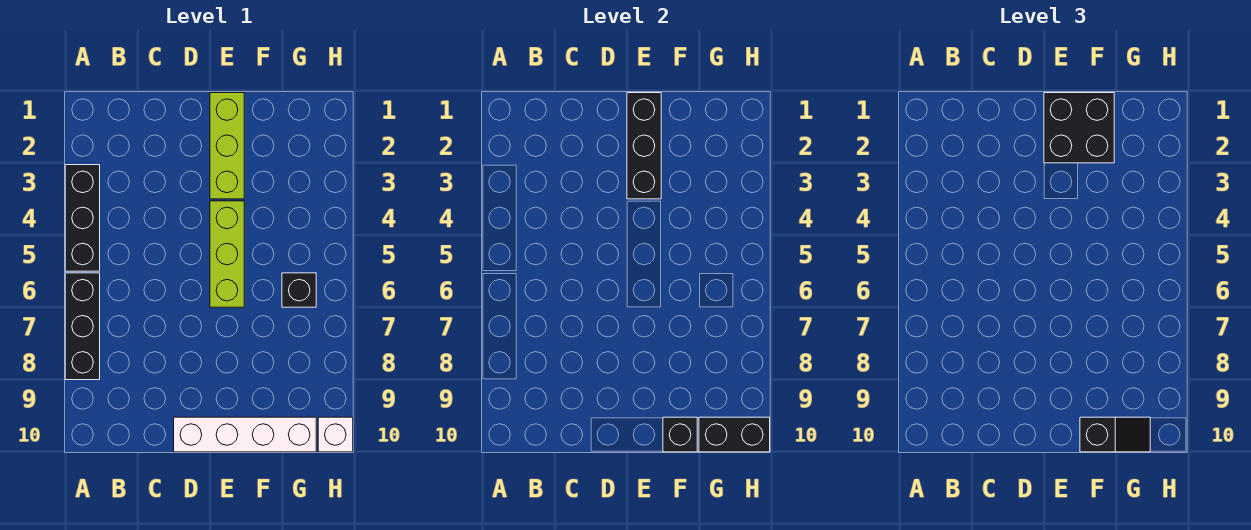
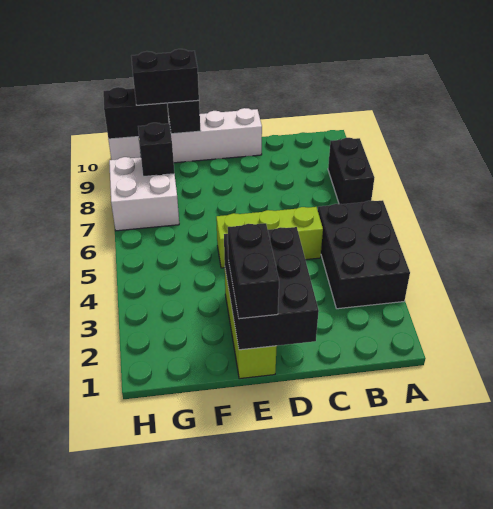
black brick A3:A5 level 1 -> black brick A3:B5 level 1
black brick A6:A8 level 1 -> black brick A7:A8 level 1
black brick E1:E3 level 2 -> black brick D1:E3 level 2
black brick E1:F2 level 3 -> black brick E1:E2 level 3
lime brick E4:E6 level 1 -> lime brick C5:E5 level 1
black slope F10:G10 level 3 top F -> black brick F10:G10 level 3
black brick G6 level 1 -> black brick G8 level 2
none -> white brick G7:H8 level 1

